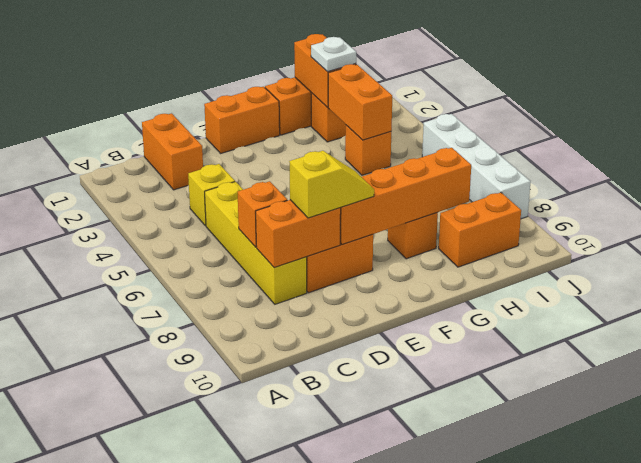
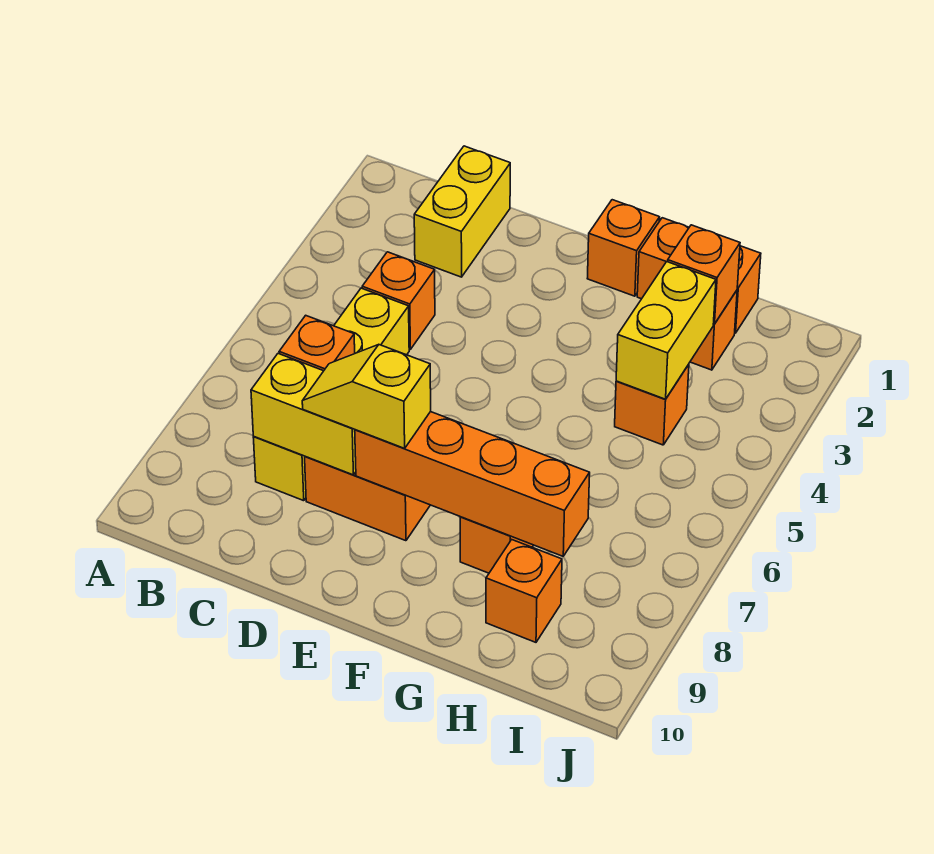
orange brick C1:C2 level 1 -> yellow brick C1:C2 level 1
yellow brick C4 level 1 -> orange brick C4 level 1
orange brick C8:D8 level 2 -> yellow brick C8:D8 level 2
yellow slope D8:E8 level 3 top D -> yellow slope D8:E8 level 3 top E
orange brick E1:F1 level 1 -> orange brick F1 level 1
orange brick H1:H2 level 2 -> orange brick H2 level 2
white plate H2 level 3 -> none
orange brick H3:H4 level 2 -> yellow brick H3:H4 level 2
orange brick H9:I9 level 1 -> orange brick H9 level 1
white brick J5:J8 level 1 -> none

